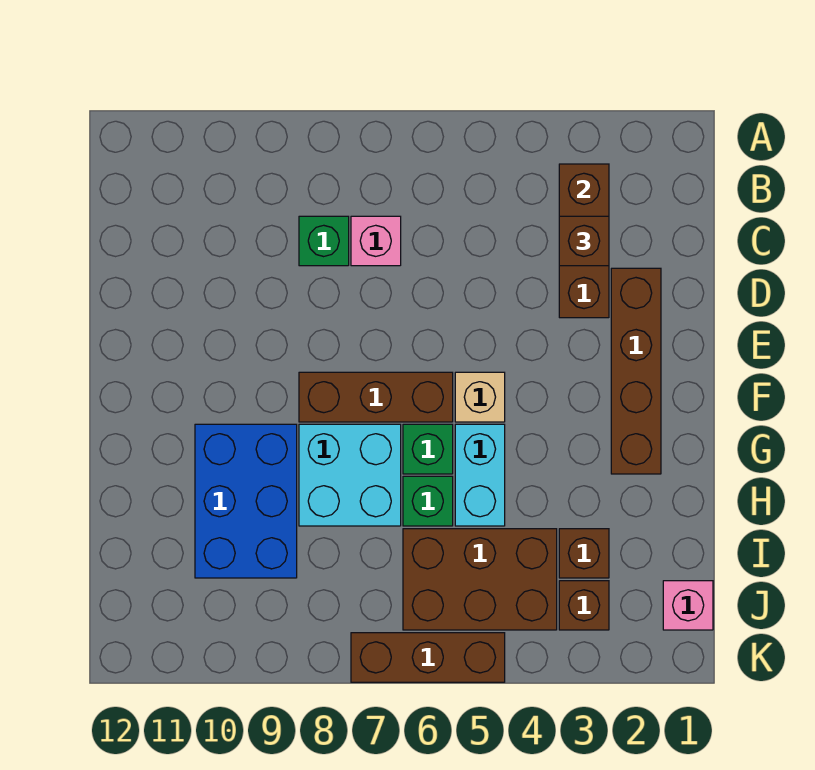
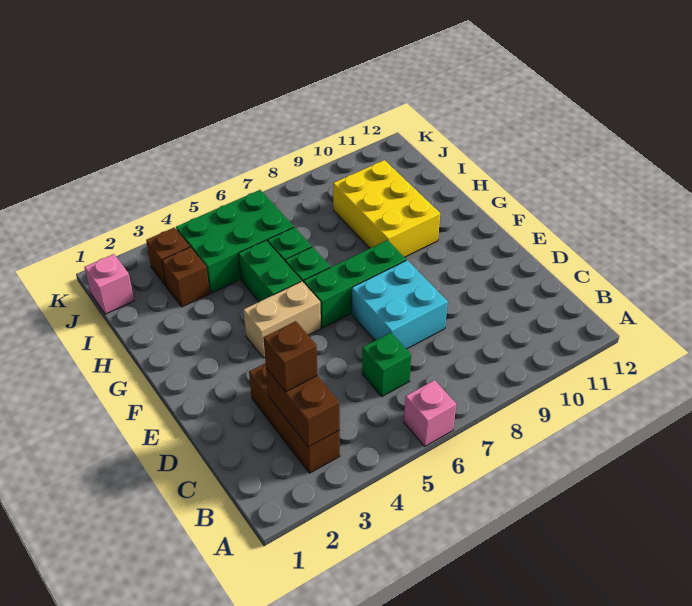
pink brick C7 level 1 -> pink brick A6 level 1
green brick C8 level 1 -> green brick C6 level 1
brown brick D2:G2 level 1 -> none
tan brick F5 level 1 -> tan brick F4:F5 level 1
brown brick F6:F8 level 1 -> green brick F6:F8 level 1
cyan brick G5:H5 level 1 -> green brick G5:H5 level 1
cyan brick G7:H8 level 1 -> cyan brick D7:E8 level 1
blue brick G9:I10 level 1 -> yellow brick G9:I10 level 1
brown brick I4:J6 level 1 -> green brick I4:J6 level 1
brown brick K5:K7 level 1 -> none

